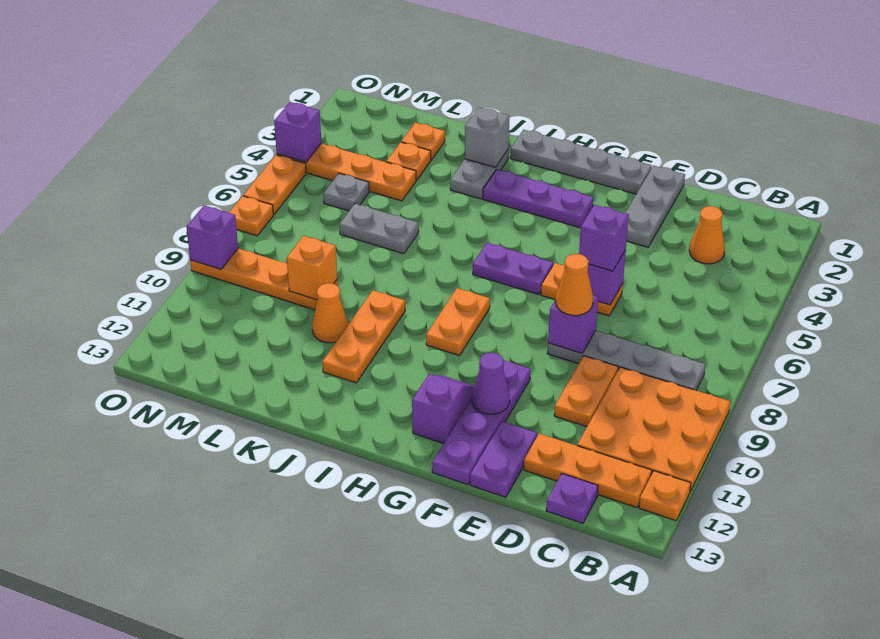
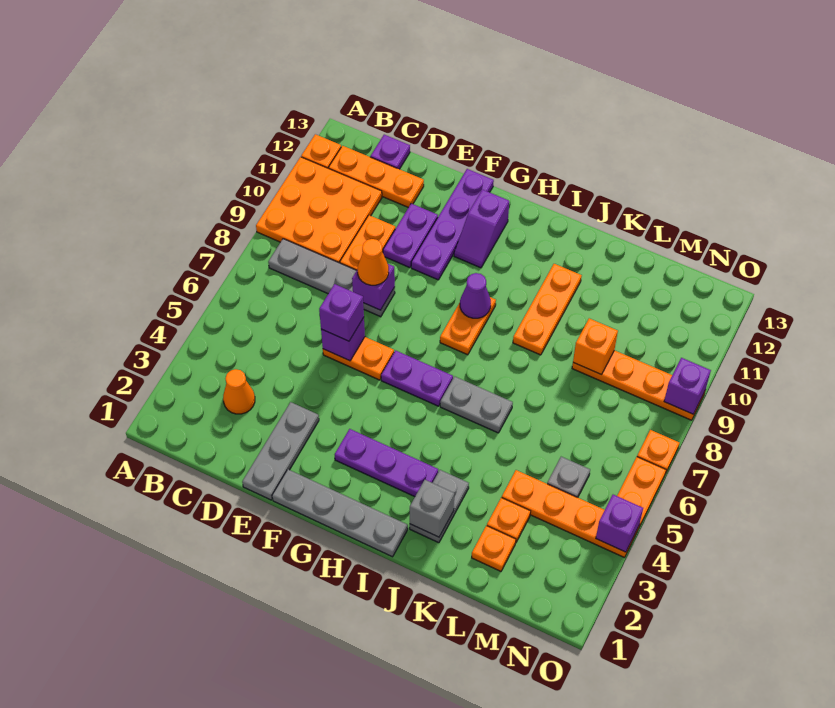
purple plate E12:E13 level 1 -> purple plate E10:E11 level 1
purple cone F11 level 2 -> purple cone H9 level 2
grey plate K6:L6 level 1 -> grey plate I6:J6 level 1
orange cone K10 level 1 -> none

